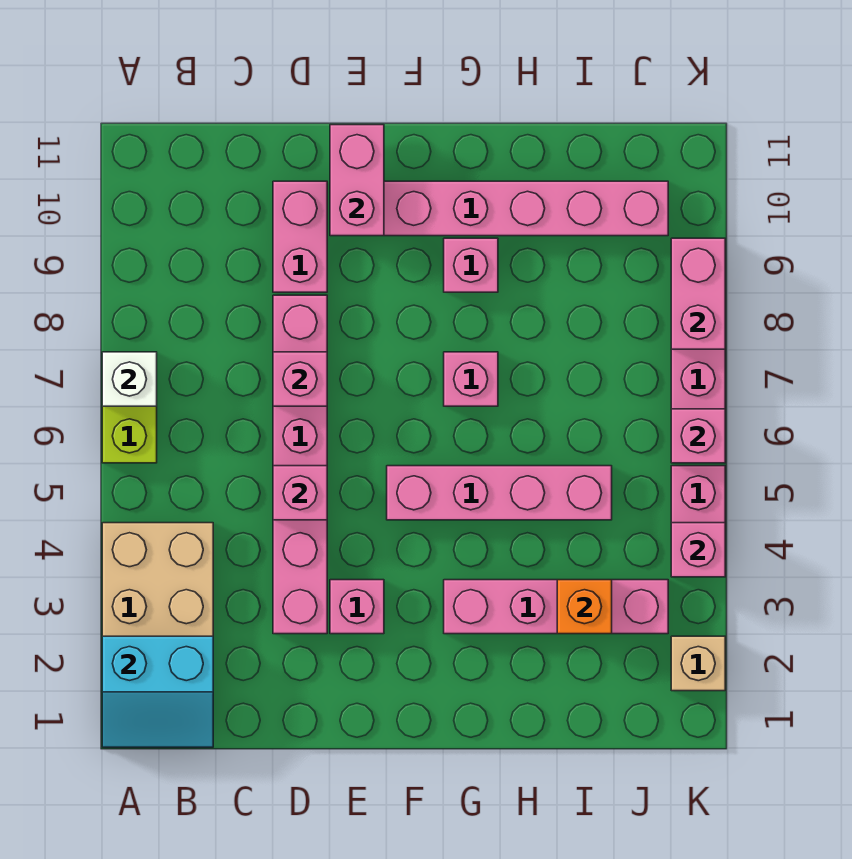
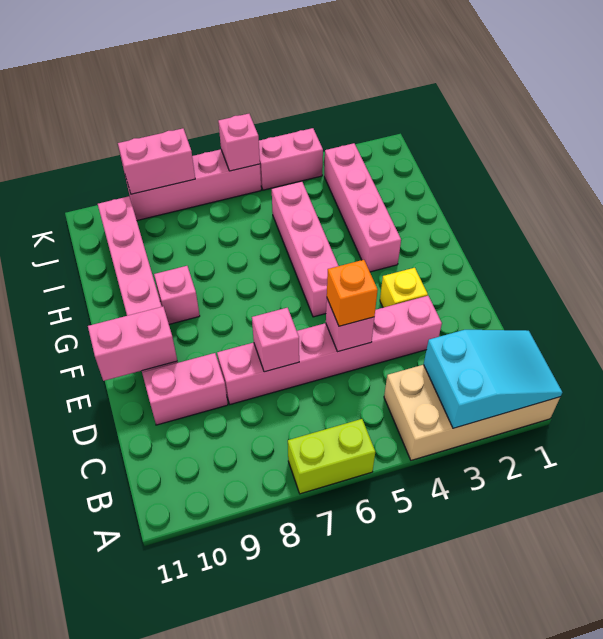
cyan slope A1:B2 level 2 top 2 -> cyan slope A1:B3 level 2 top 3
white brick A7 level 2 -> none
pink brick E3 level 1 -> yellow brick E3 level 1
pink brick G7 level 1 -> none
orange brick I3 level 2 -> orange brick D5 level 3
tan brick K2 level 1 -> none
pink brick K4 level 2 -> none

